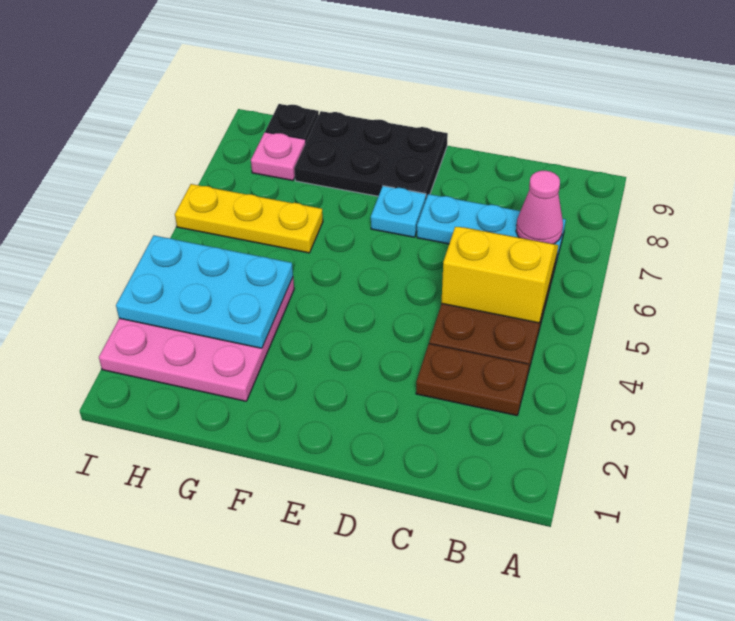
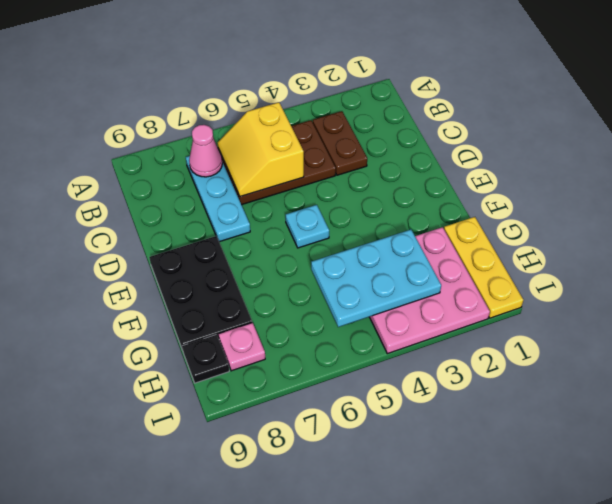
cyan plate E7 level 1 -> cyan plate E5 level 1
cyan plate G3:I4 level 2 -> cyan plate G3:H5 level 2
yellow plate G6:I6 level 1 -> yellow plate G1:I1 level 1

